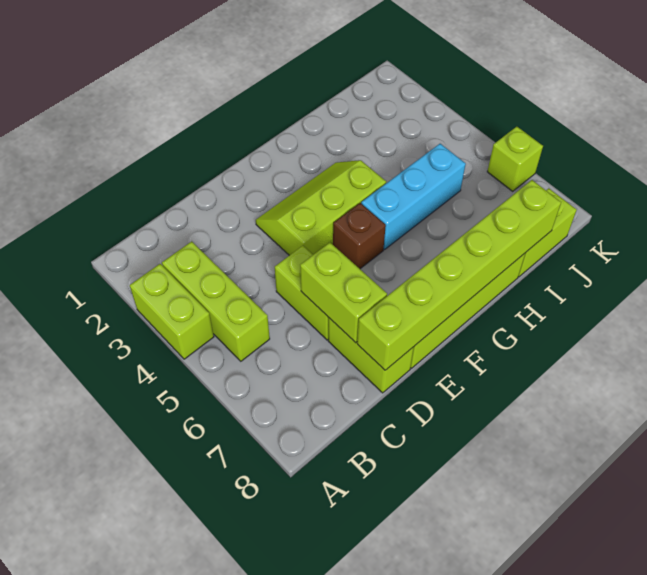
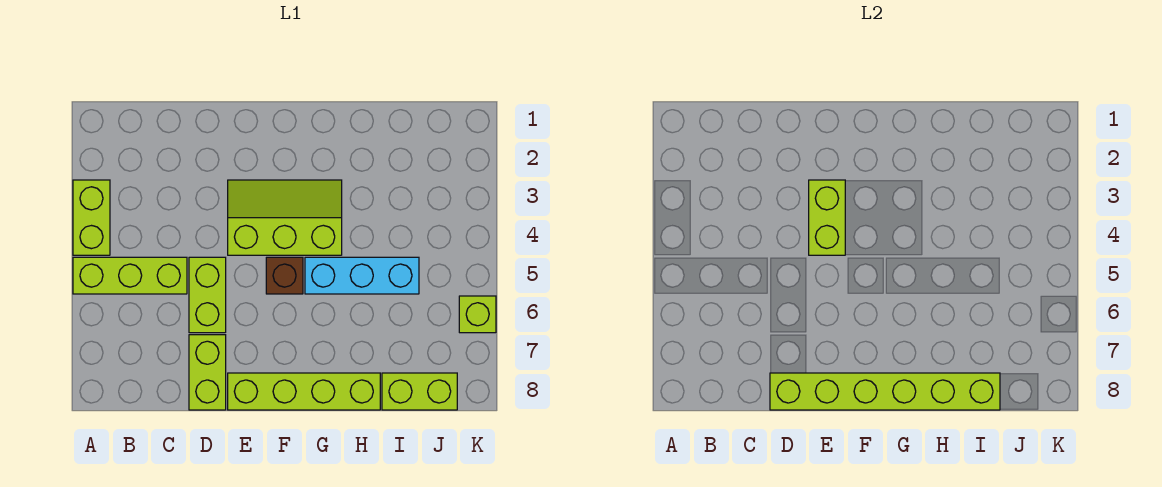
lime brick B3:B5 level 1 -> lime brick A5:C5 level 1
lime brick D6:D7 level 2 -> lime brick E3:E4 level 2

